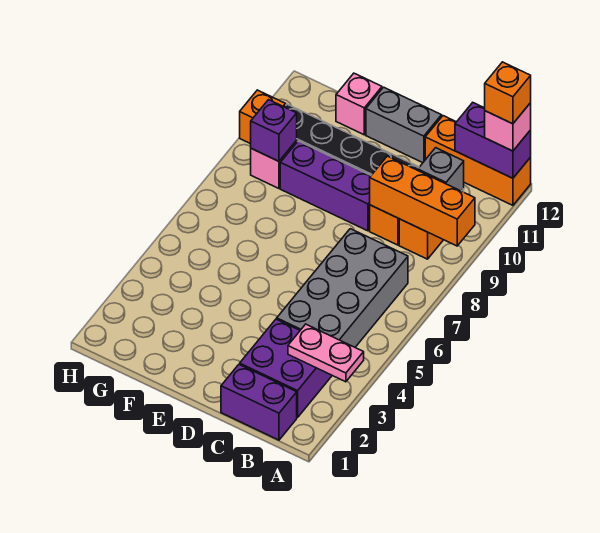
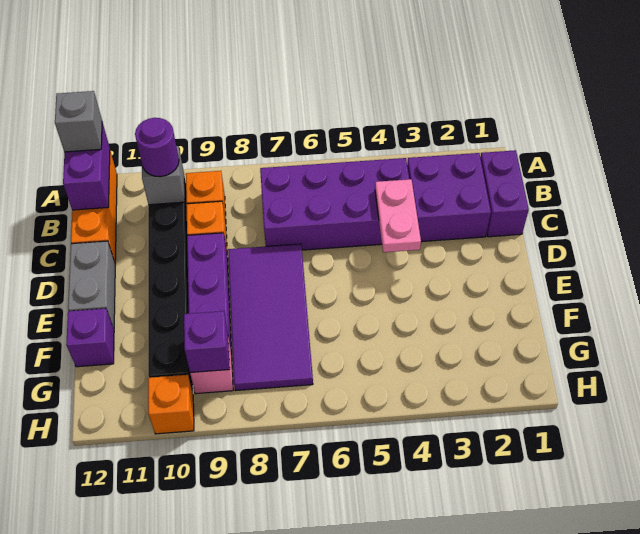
pink plate A3:B3 level 2 -> pink plate C4:D4 level 2
orange brick A9:C9 level 2 -> none
pink brick A12 level 3 -> grey brick A12 level 3
orange brick A12 level 4 -> none
grey brick B4:C7 level 1 -> purple brick B4:C7 level 1
none -> purple round brick B10 level 3
none -> purple tile D7:G8 level 1
pink brick F12 level 1 -> purple brick F12 level 1

